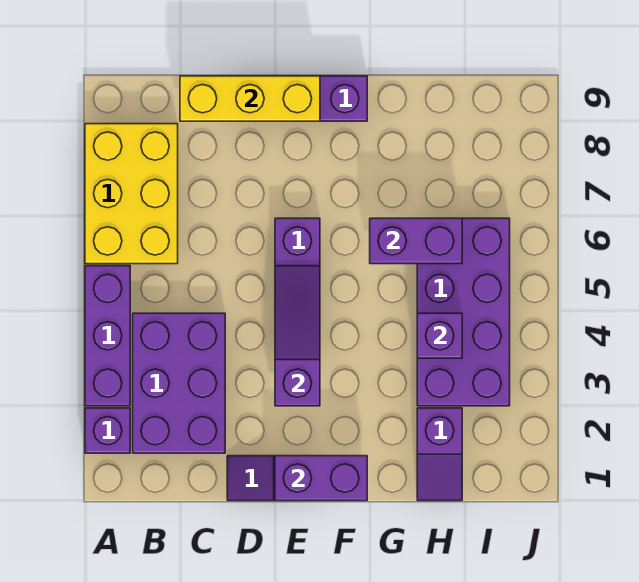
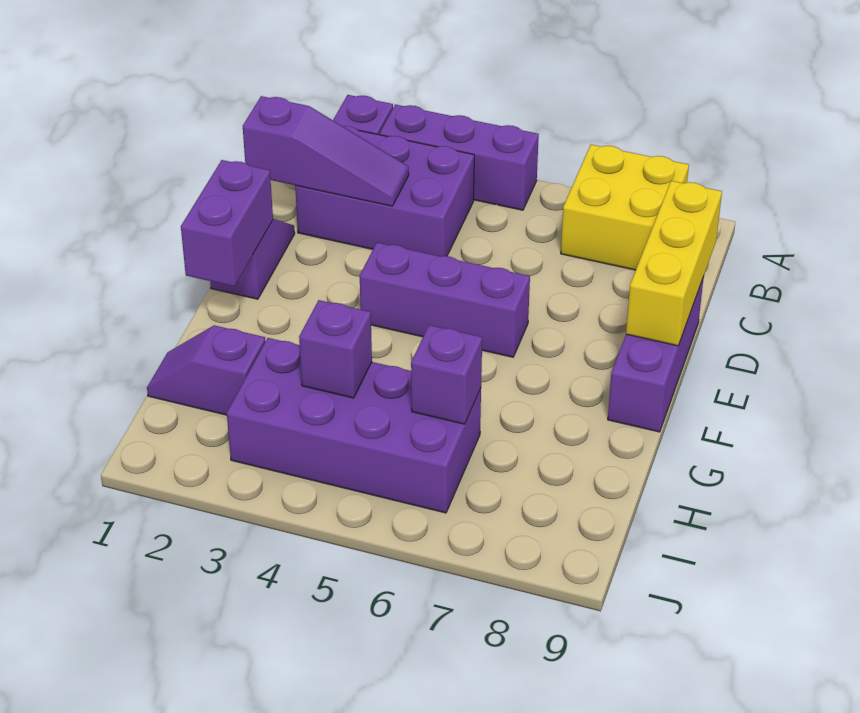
yellow brick A6:B8 level 1 -> yellow brick A7:B8 level 1
purple slope E3:E5 level 2 top 3 -> purple slope C1:C3 level 2 top 1
purple brick G6:H6 level 2 -> purple brick H6 level 2

